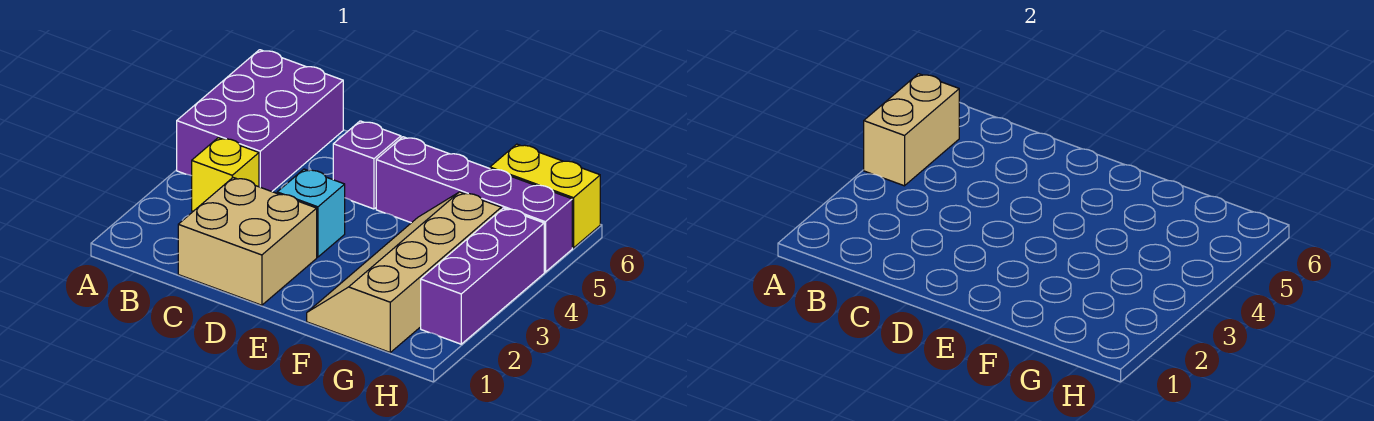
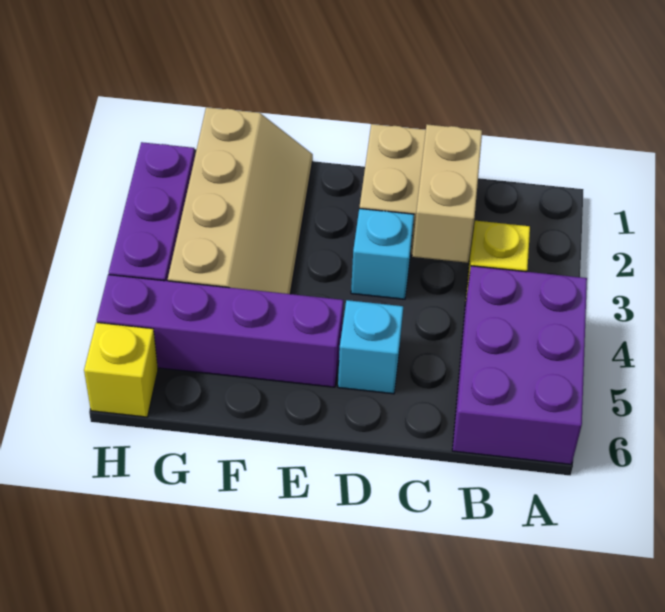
tan brick A4:A5 level 2 -> tan brick C2:C3 level 2
purple brick D5 level 1 -> cyan brick D5 level 1
yellow brick G6:H6 level 1 -> yellow brick H6 level 1

